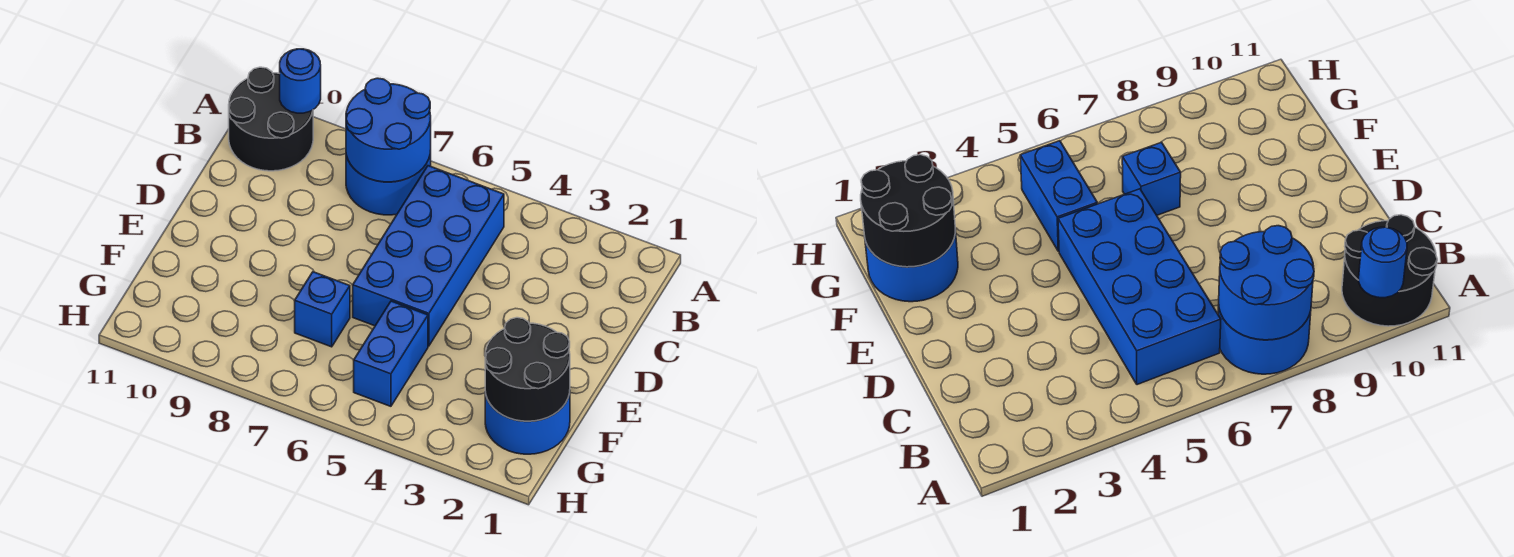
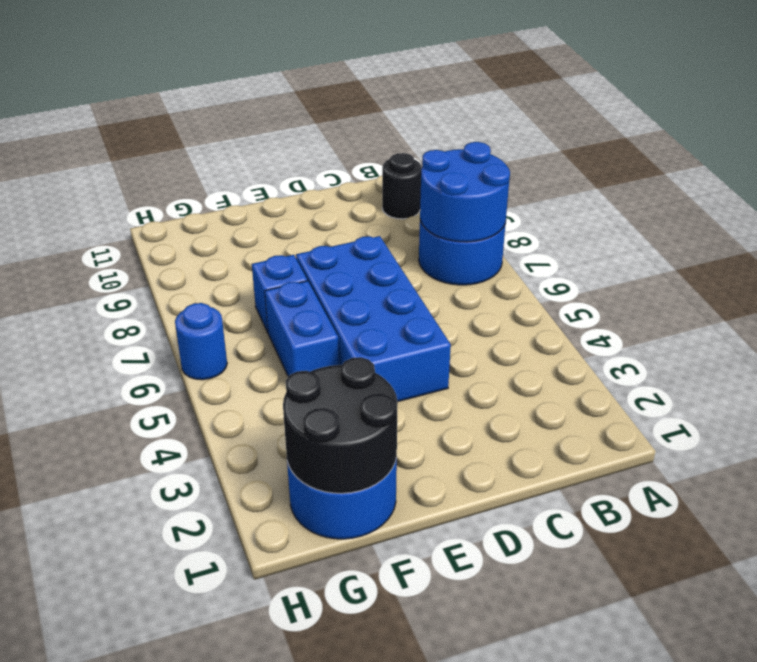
black round brick A10:B11 level 1 -> black round brick B10 level 1
blue round brick A10 level 2 -> blue round brick H6 level 1
blue brick B5:E6 level 1 -> blue brick D4:E7 level 1
blue brick F5:G5 level 1 -> blue brick F5:F6 level 1

